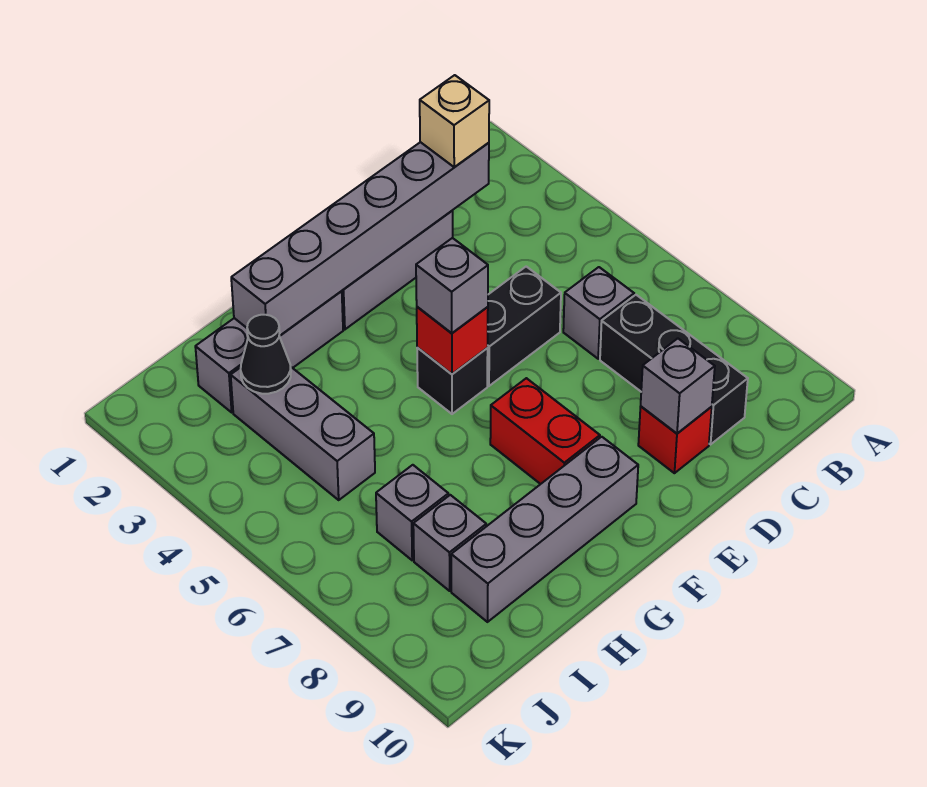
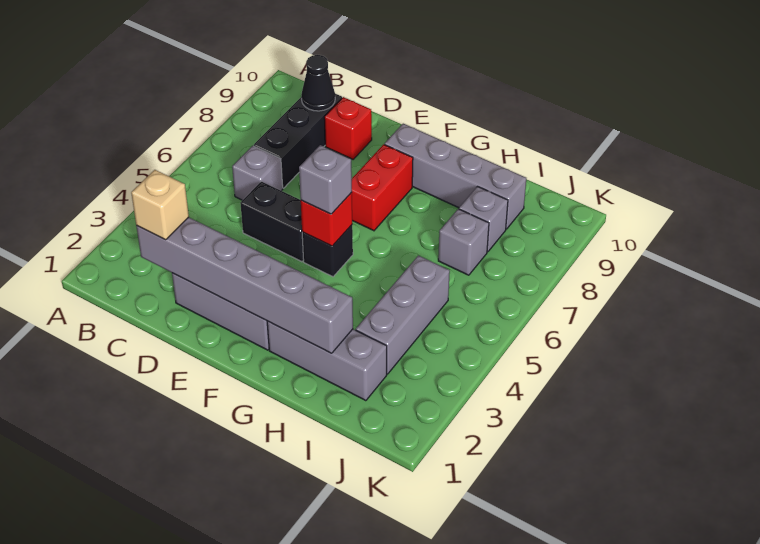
grey brick D9 level 2 -> none
black cone I3 level 2 -> black cone C9 level 2

